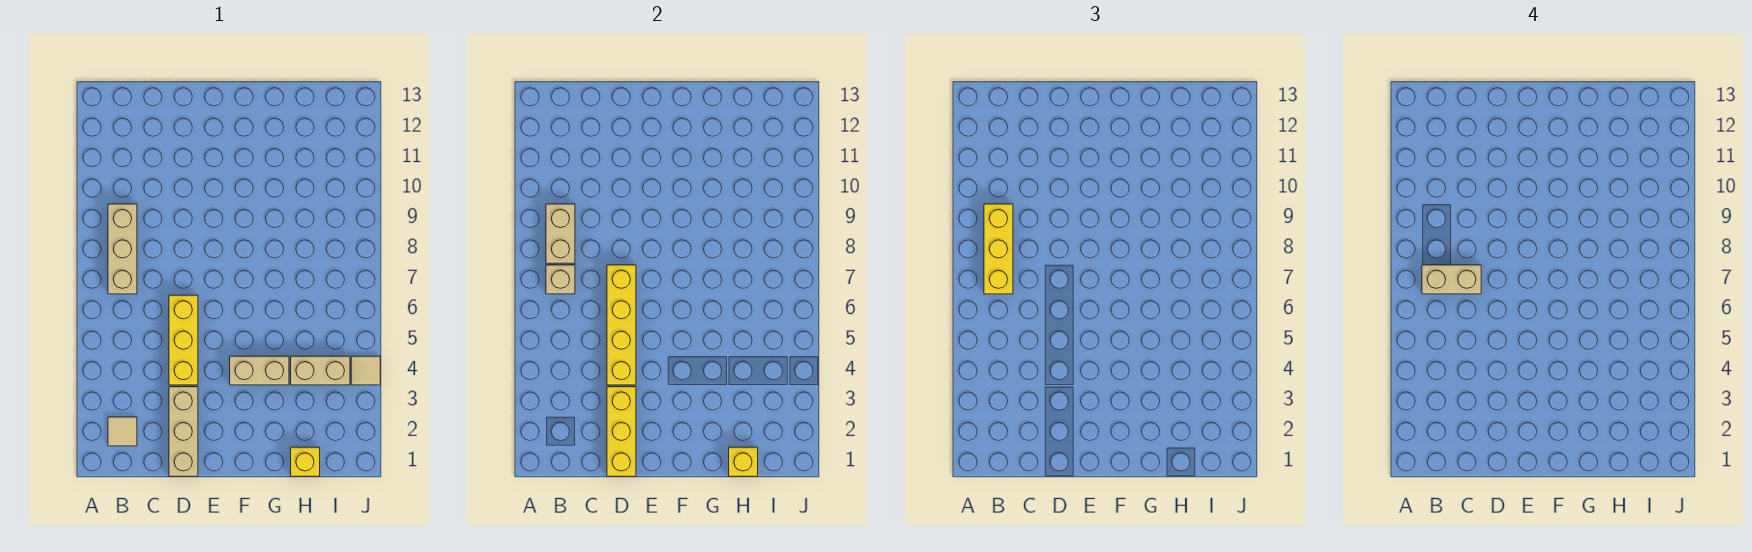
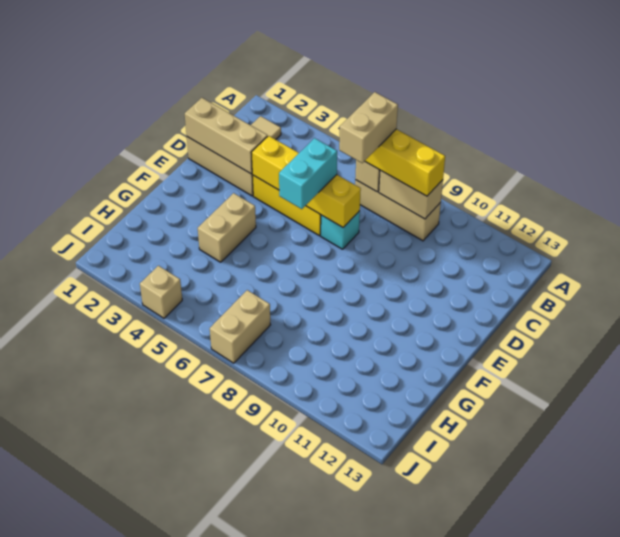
yellow brick D1:D3 level 2 -> tan brick D1:D3 level 2
none -> cyan brick D6:E6 level 3
none -> cyan brick D7 level 1
yellow brick H1 level 1 -> none
yellow brick H1 level 2 -> none
tan brick H4:I4 level 1 -> tan brick I7:J7 level 1
tan tile J4 level 1 -> tan brick J4 level 1

